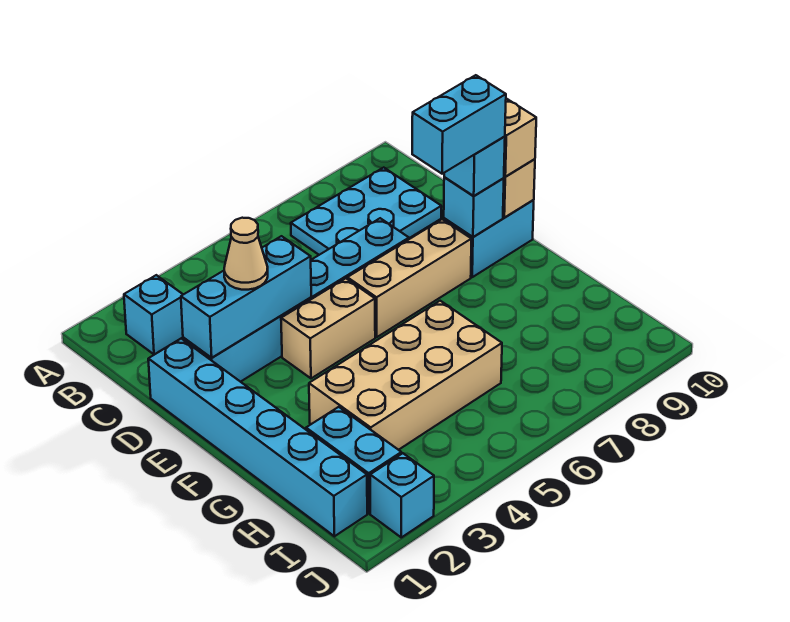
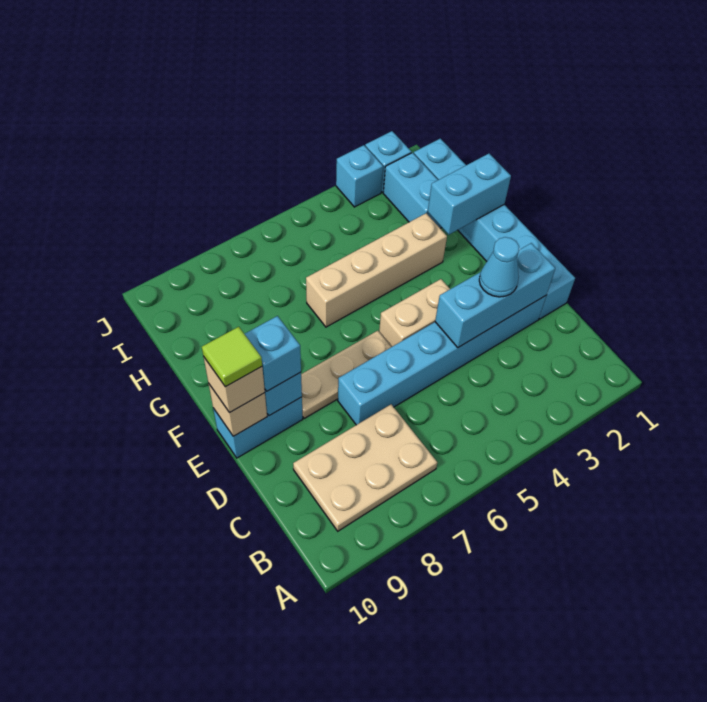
cyan brick B2 level 1 -> cyan brick J3 level 1
cyan plate B7:C9 level 1 -> tan plate B7:C9 level 1
tan cone D3 level 3 -> cyan cone D3 level 3
tan brick E6:E8 level 1 -> tan plate E6:E8 level 1
cyan brick E8:E9 level 4 -> cyan brick G1:G2 level 2
none -> lime tile E10 level 4
tan brick G3:H6 level 1 -> tan brick G3:G6 level 1

